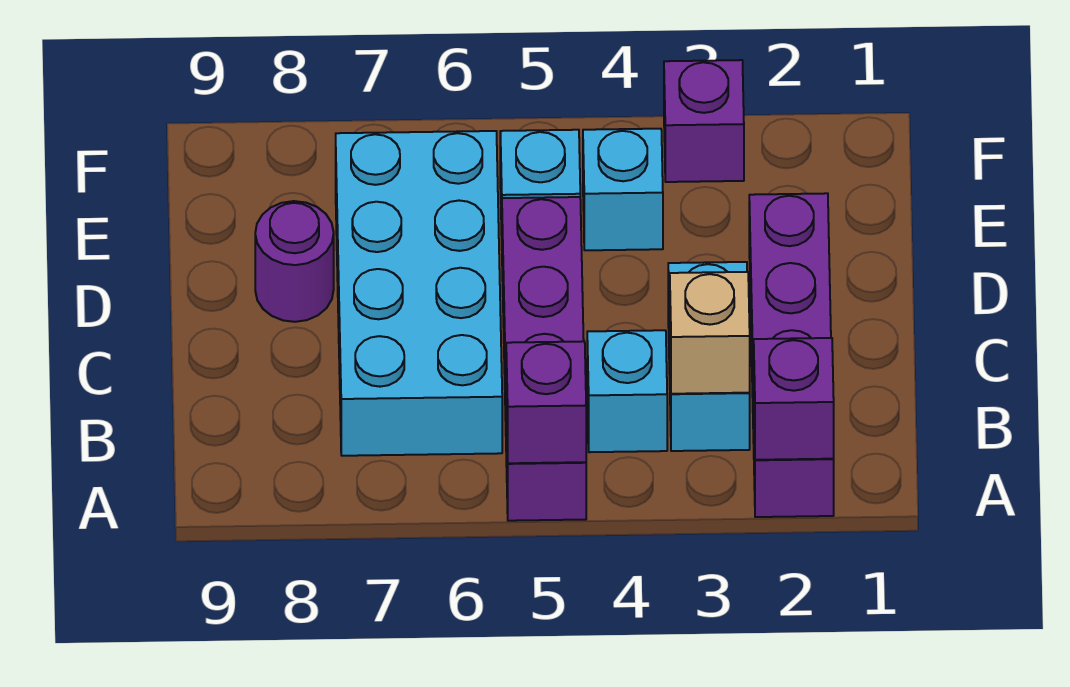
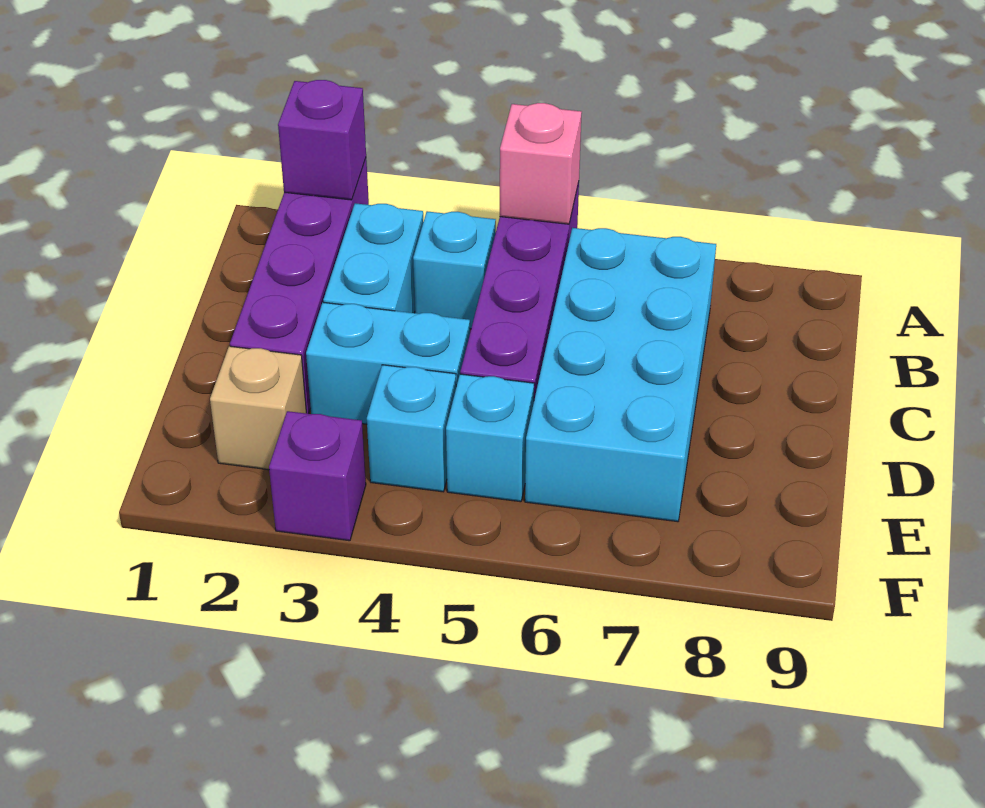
purple brick A5 level 2 -> pink brick A5 level 2
tan brick B3 level 2 -> tan brick E2 level 1
none -> cyan brick D3:D4 level 1
purple round brick D8 level 1 -> none

